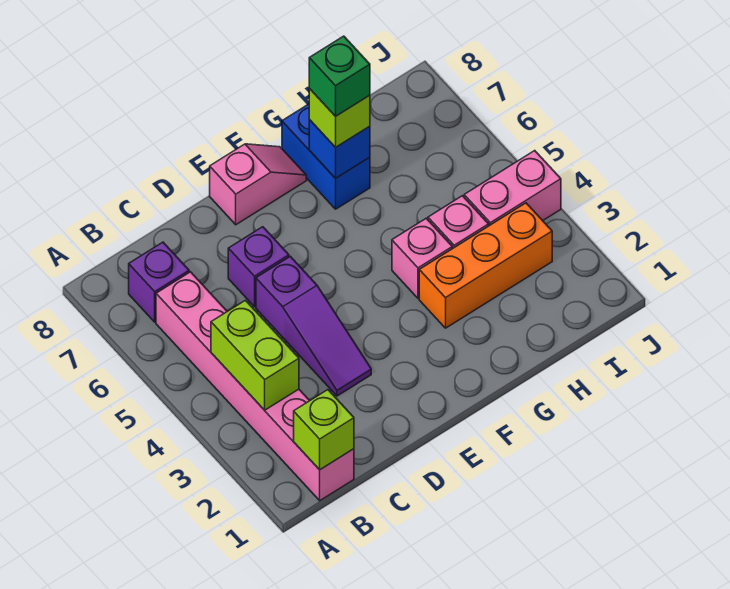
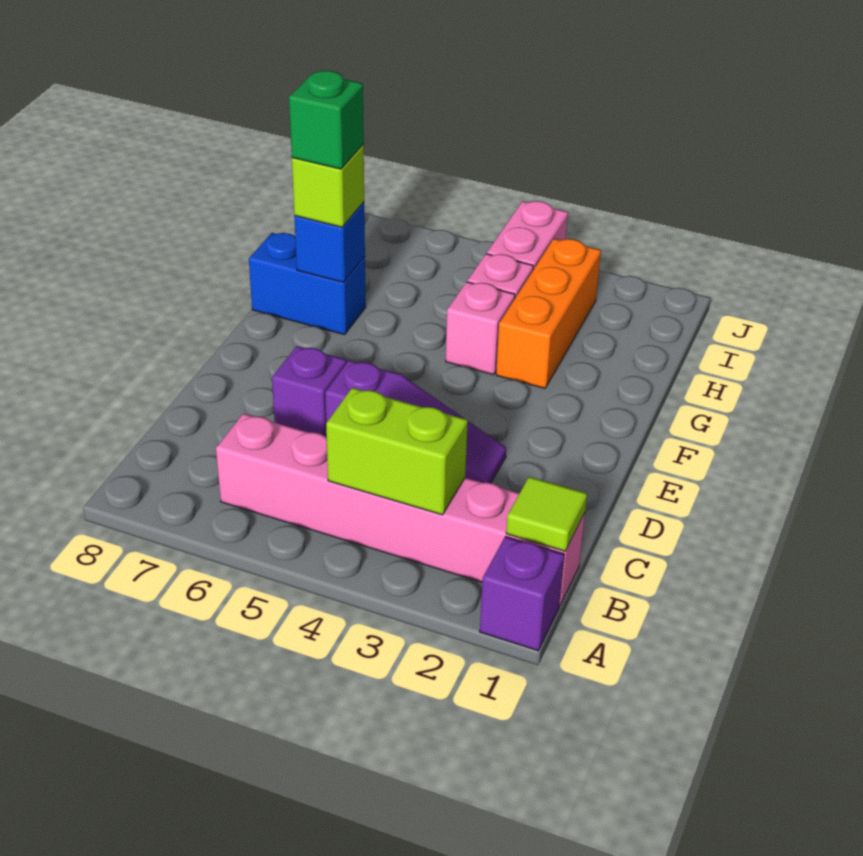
lime brick B1 level 2 -> lime tile B1 level 2
purple brick B7 level 1 -> purple brick A1 level 1
pink slope E8:F8 level 1 top E -> none

